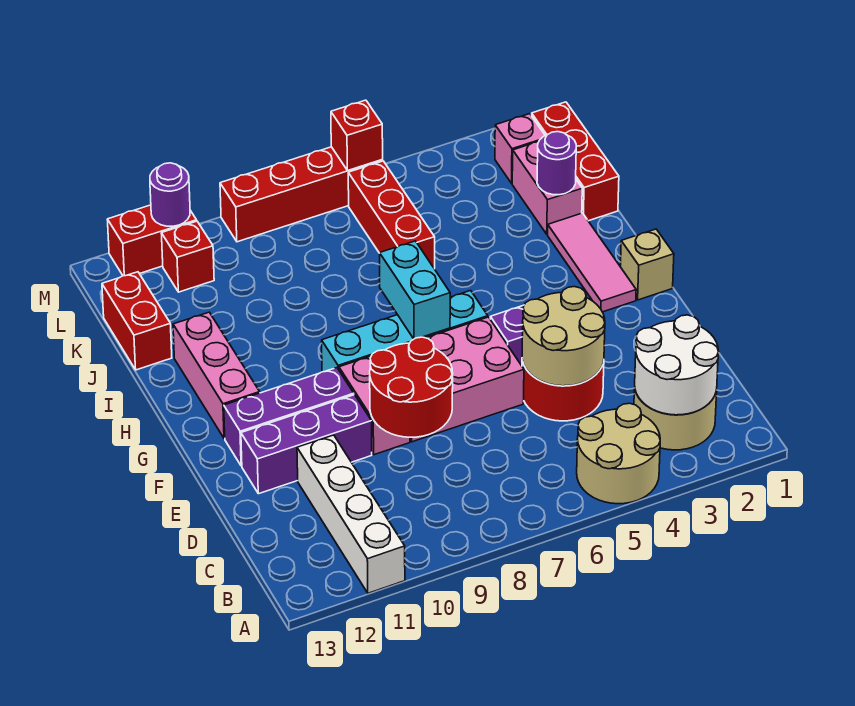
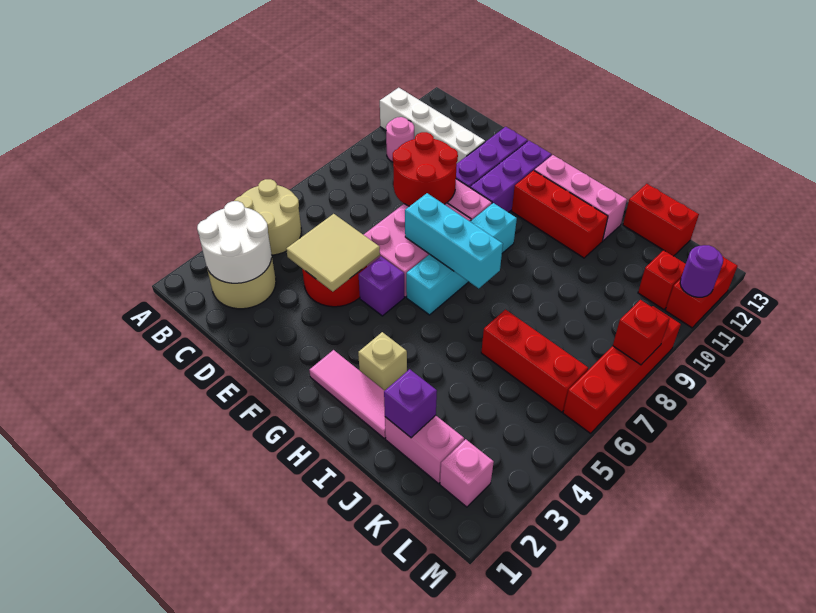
none -> pink round brick B10 level 1
tan round brick D4:E5 level 2 -> tan tile D4:E5 level 2
tan brick G1 level 1 -> tan brick H3 level 1
cyan brick G7:H7 level 2 -> cyan brick F7:H7 level 2
red brick J1:L1 level 1 -> red brick G11:I11 level 1
purple round brick J2 level 2 -> purple brick J2 level 2
red brick M6 level 2 -> red brick M8 level 2

